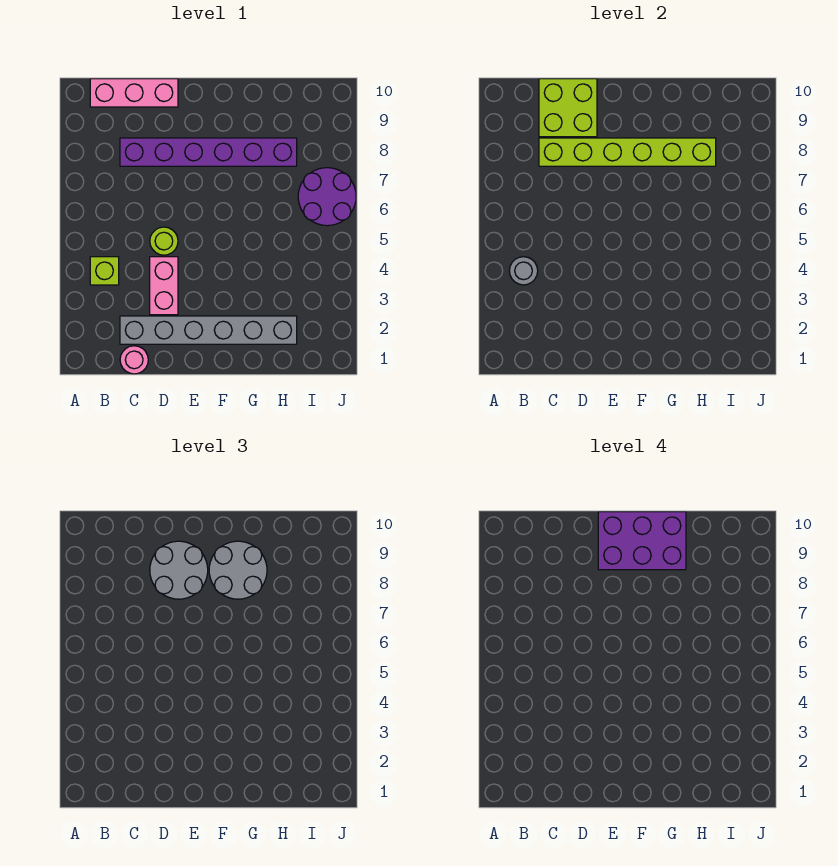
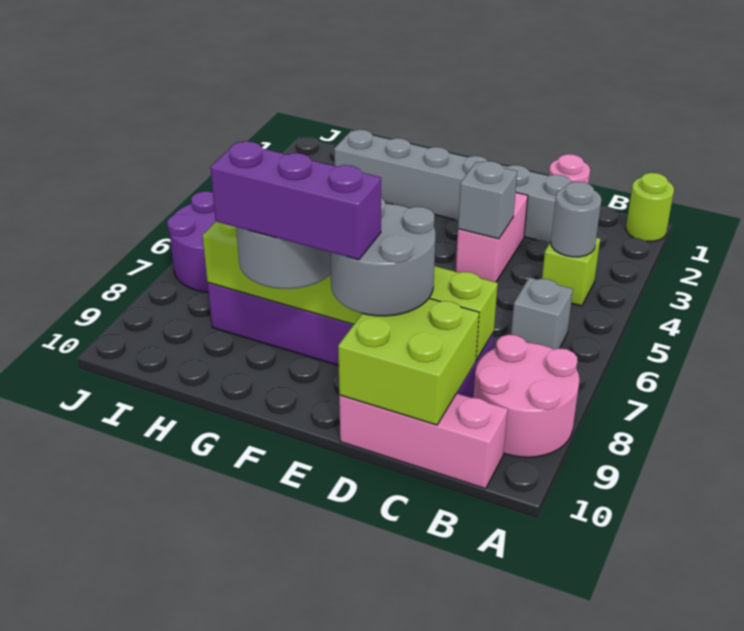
none -> pink round brick A8:B9 level 1
none -> grey brick B6 level 1
none -> grey brick D4 level 2
lime round brick D5 level 1 -> lime round brick A1 level 1
purple brick E9:G10 level 4 -> purple brick E9:G9 level 4

